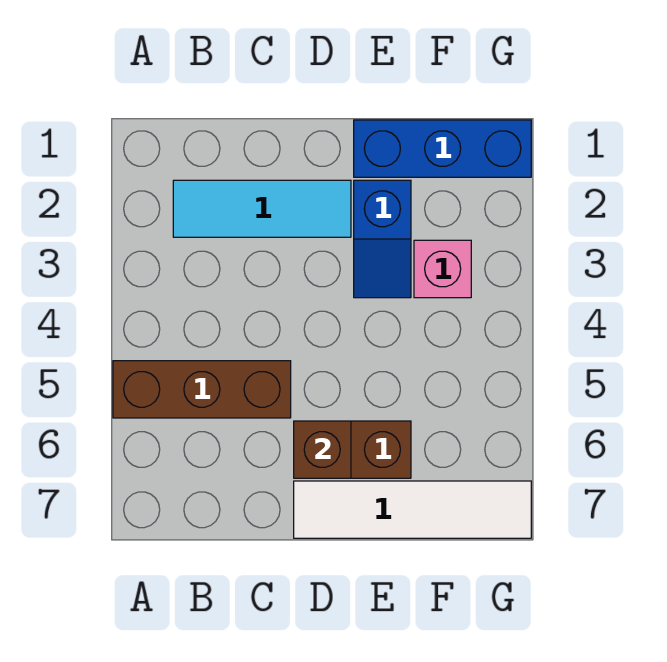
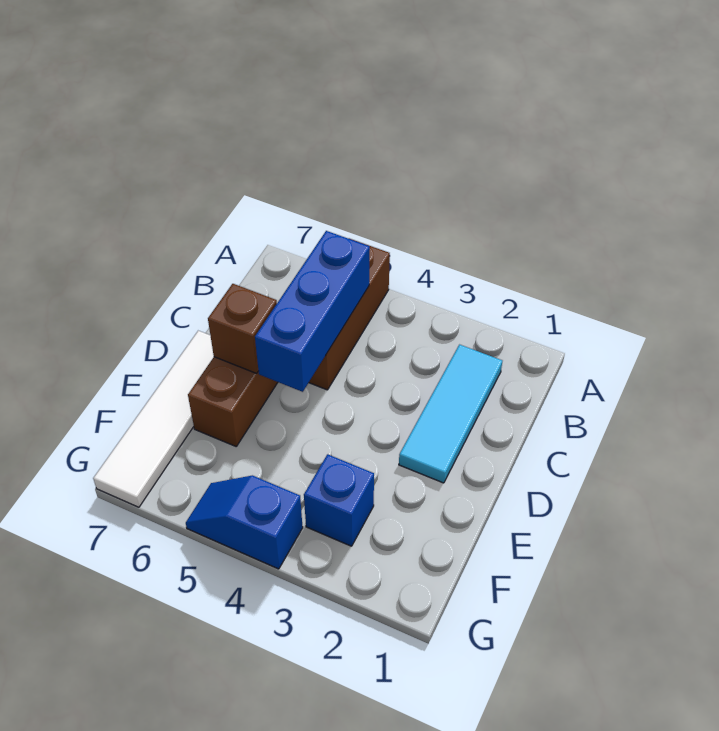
blue brick E1:G1 level 1 -> blue brick B5:D5 level 2
blue slope E2:E3 level 1 top 2 -> blue slope G4:G5 level 1 top 4
pink brick F3 level 1 -> blue brick F3 level 1

